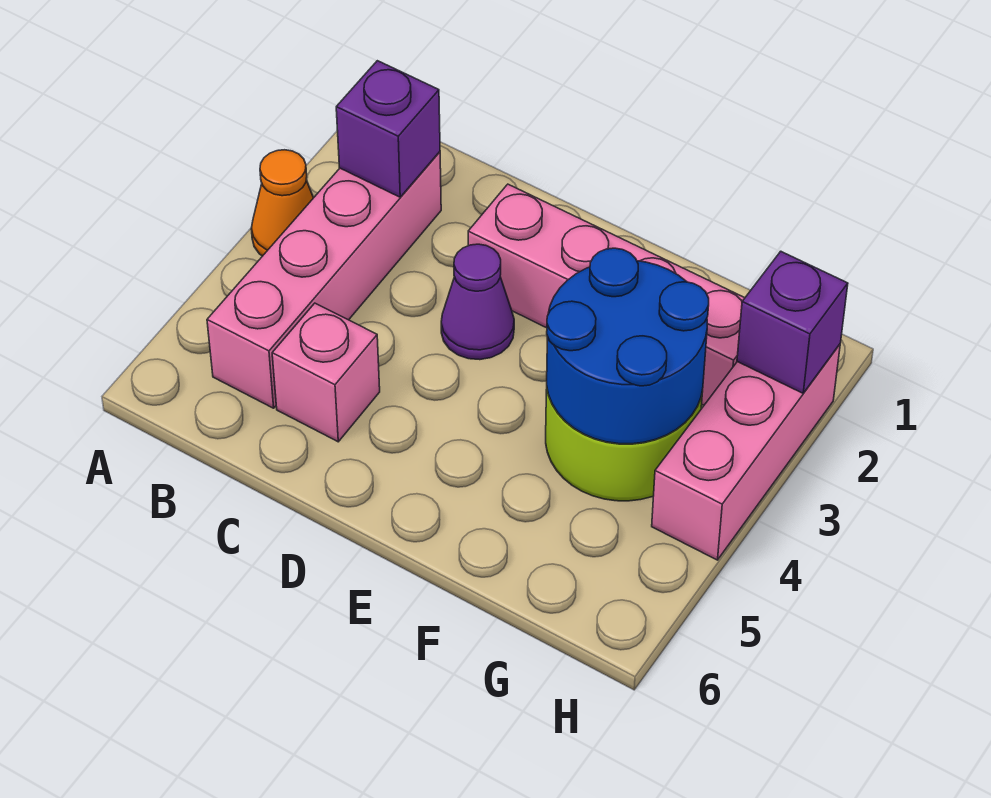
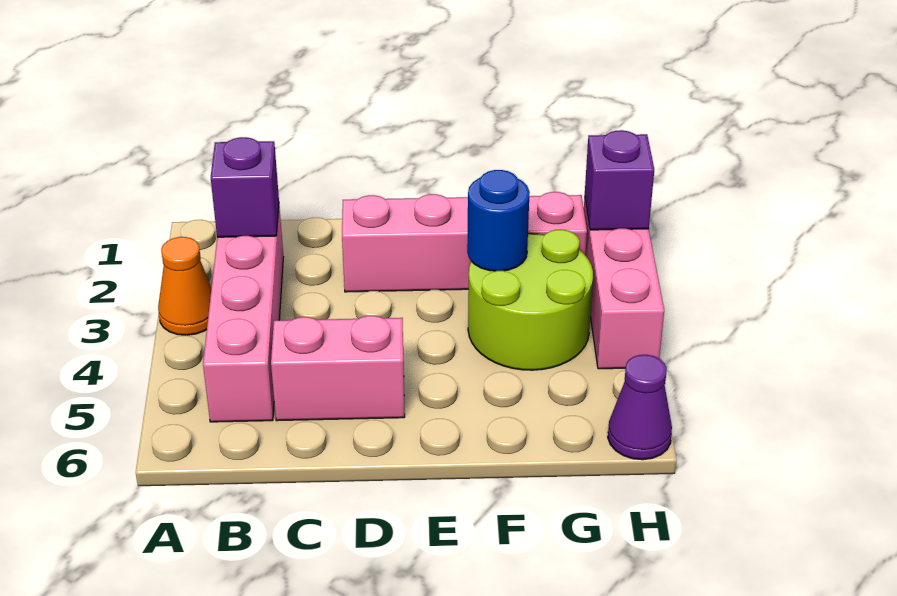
pink brick C5 level 1 -> pink brick C5:D5 level 1
purple cone D3 level 1 -> purple cone H6 level 1
blue round brick F3:G4 level 2 -> blue round brick F3 level 2

